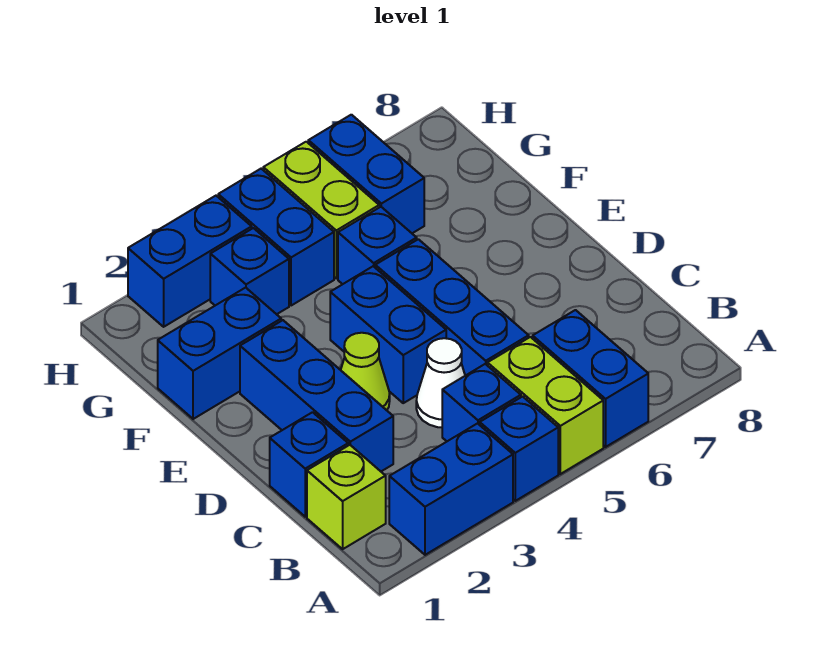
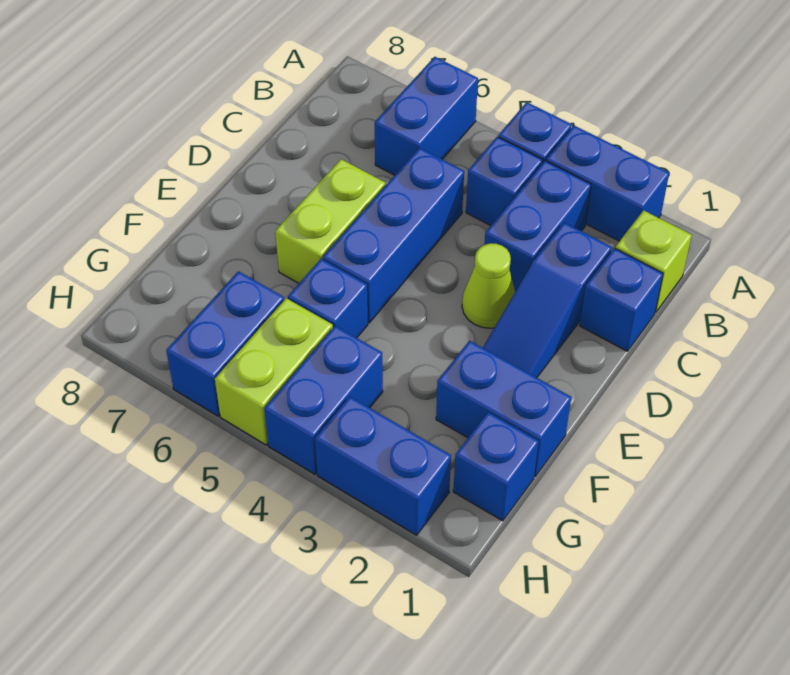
lime brick A5:B5 level 1 -> lime brick D6:E6 level 1
blue brick C2:E2 level 1 -> blue slope C2:E2 level 1 top C
white cone C4 level 1 -> none
blue brick D4:E4 level 1 -> blue brick B3:C3 level 1
blue brick G3 level 1 -> blue brick G1 level 1

